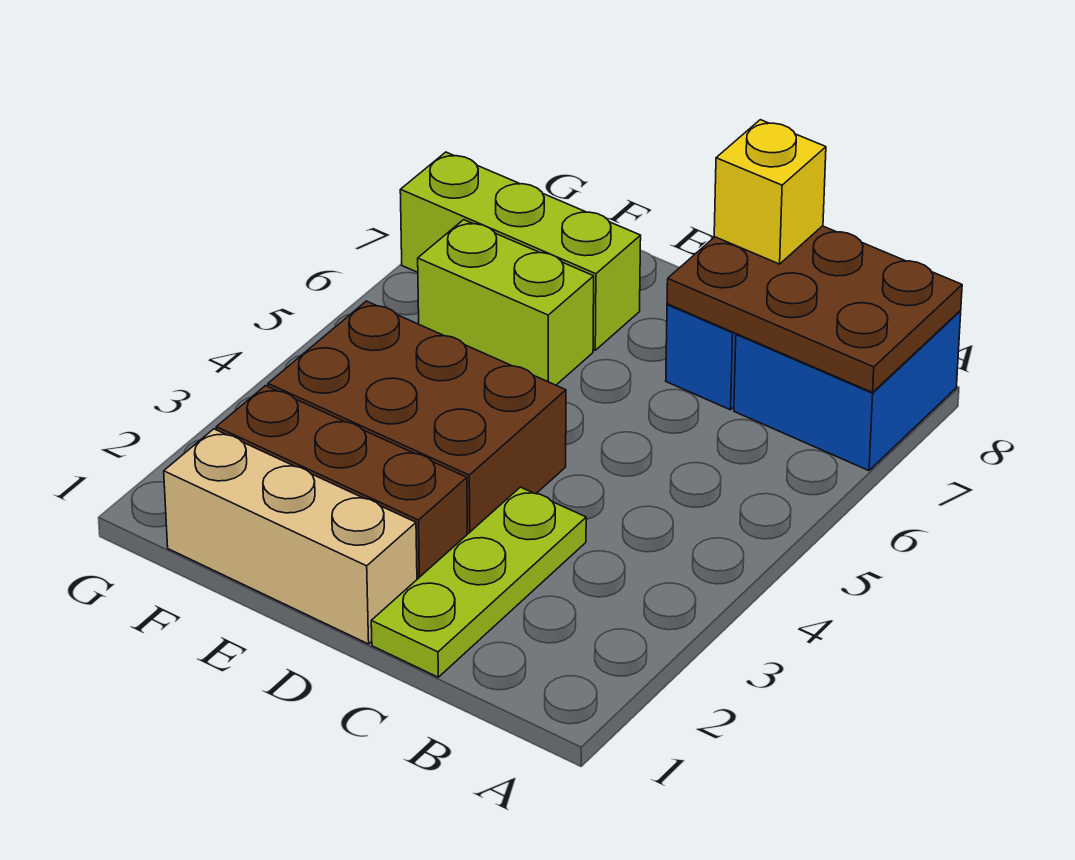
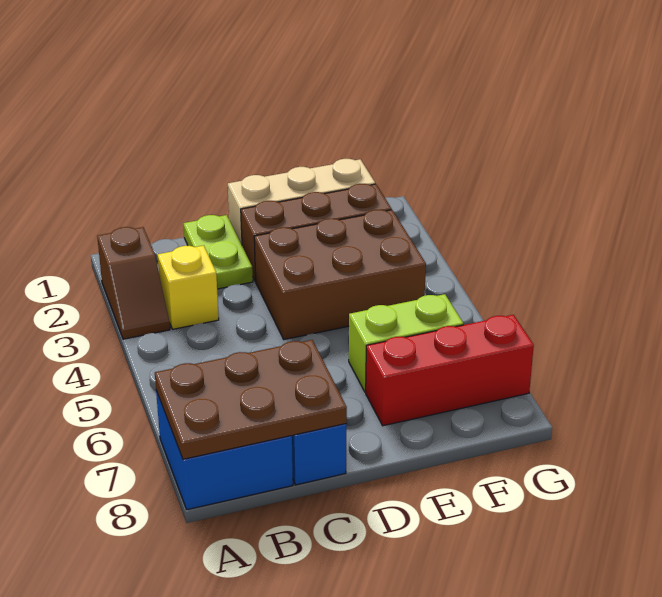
none -> brown slope A2:A3 level 1 top 2
lime plate C1:C3 level 1 -> lime plate C1:C2 level 1
yellow brick C8 level 3 -> yellow brick B3 level 1
lime brick E7:G7 level 1 -> red brick E7:G7 level 1

